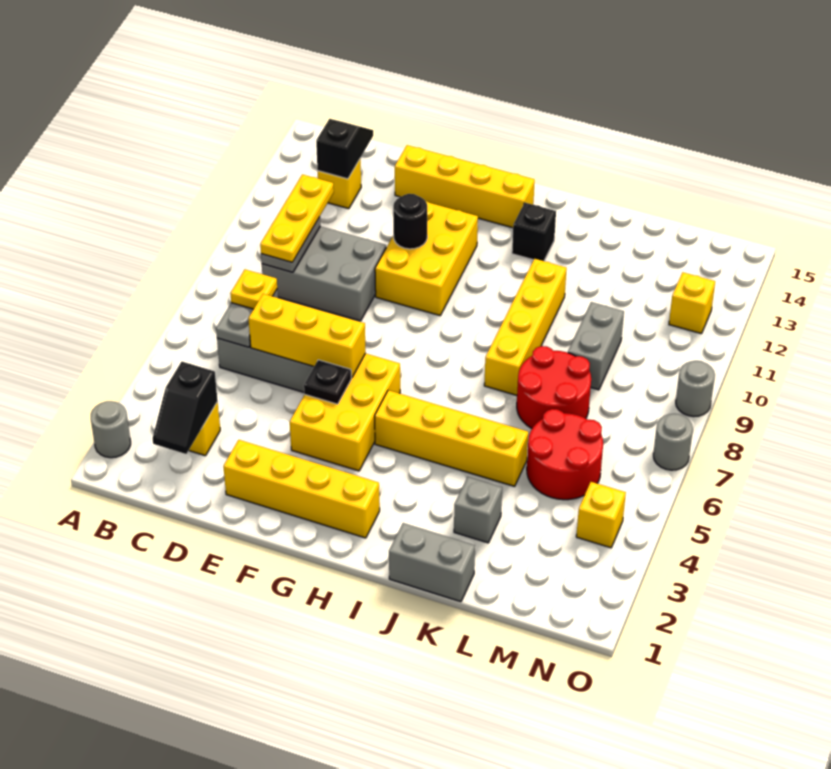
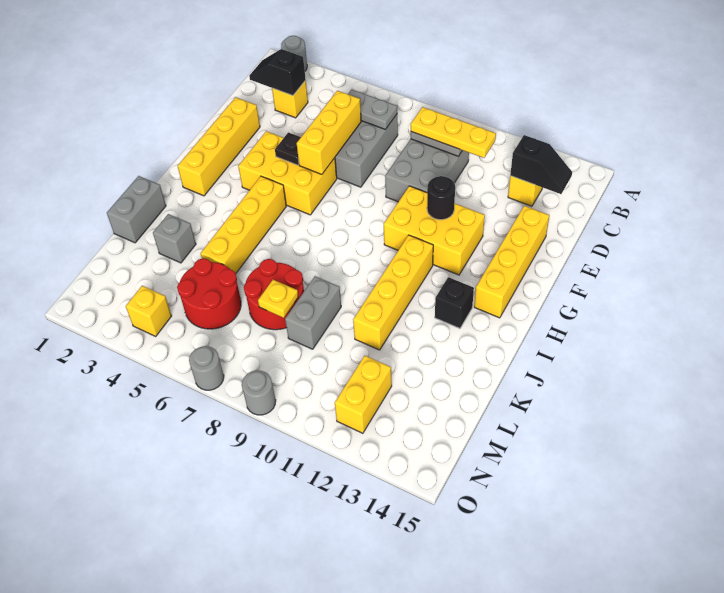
yellow plate C7 level 3 -> yellow plate L8 level 2
yellow brick J8:J11 level 1 -> yellow brick H11:K11 level 1
grey brick L9:L10 level 1 -> grey brick K9:L9 level 1
yellow brick N12 level 1 -> yellow brick M12:N12 level 1

